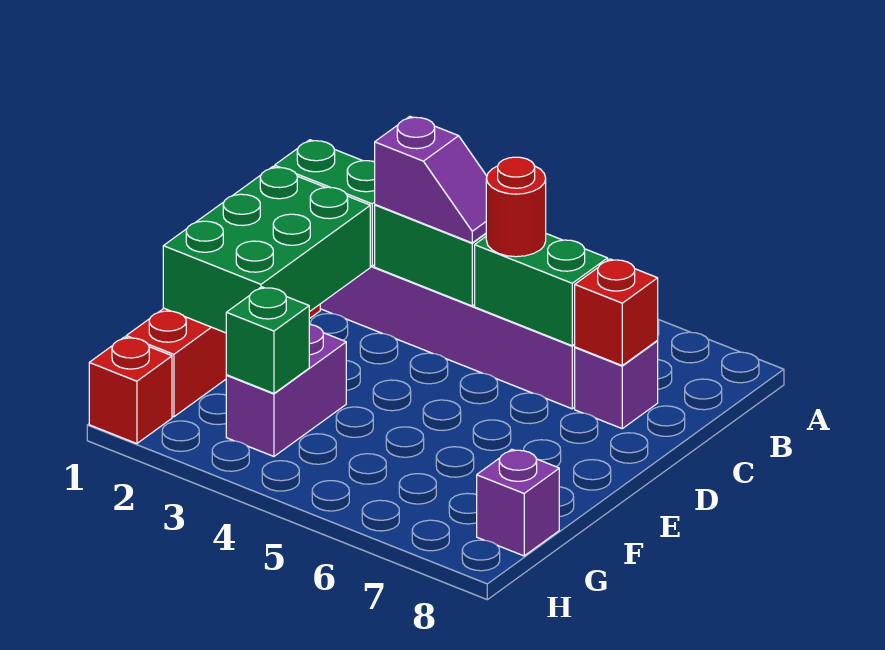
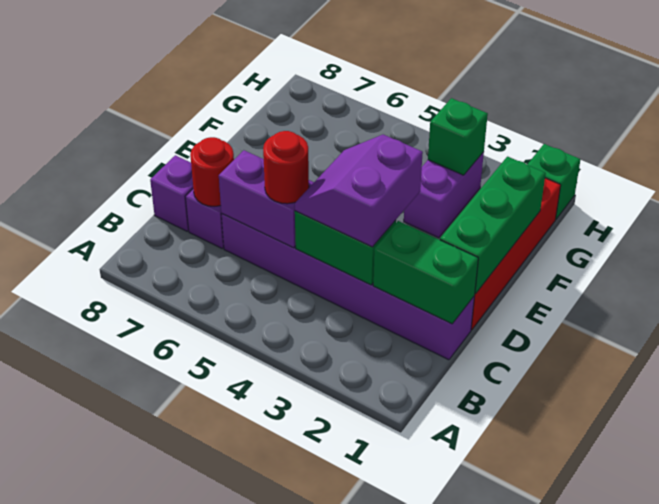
purple slope C3:C4 level 3 top 3 -> purple slope C3:D4 level 3 top 3
green brick C5:C6 level 2 -> purple brick C5:C6 level 2
red brick C7 level 2 -> red round brick C7 level 2
green brick D1:F2 level 2 -> green brick D1:F1 level 2
purple brick G8 level 1 -> purple brick C8 level 1
red brick H1 level 1 -> green brick H1 level 1

